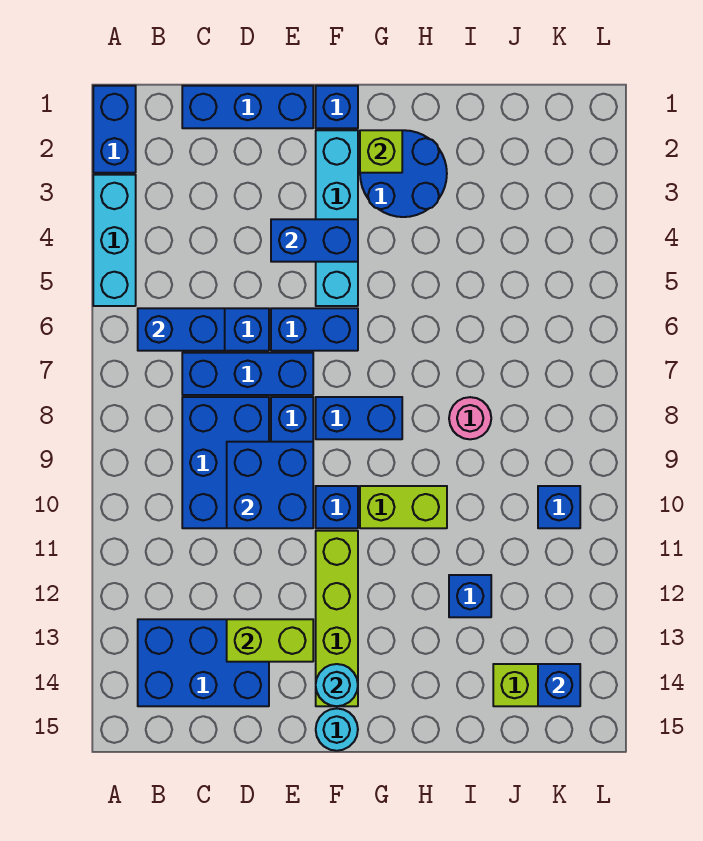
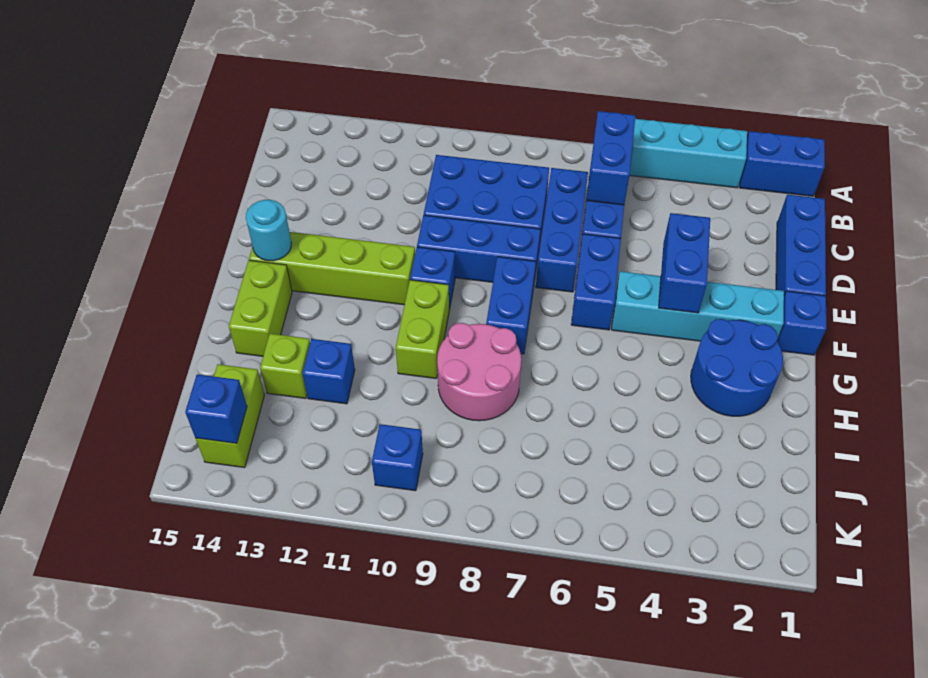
blue brick B13:D14 level 1 -> none
blue brick D9:E10 level 2 -> none
lime brick D13:E13 level 2 -> lime brick G14:H14 level 1
cyan round brick F15 level 1 -> none
lime brick G2 level 2 -> lime brick I13 level 1
pink round brick I8 level 1 -> pink round brick H8:I9 level 1

